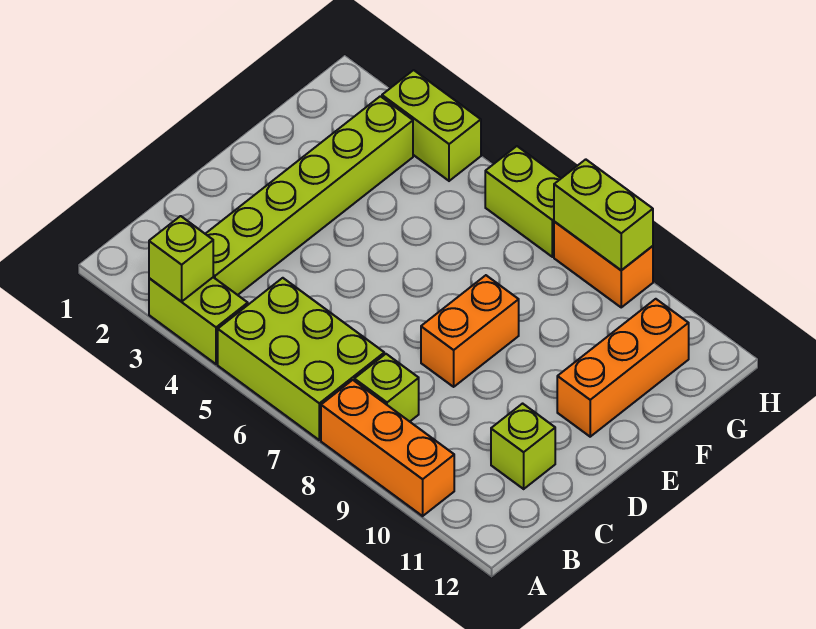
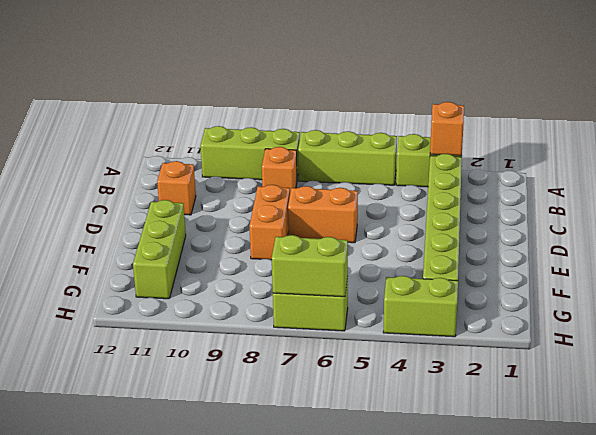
lime brick A3 level 2 -> orange brick A3 level 2
lime brick A5:B7 level 1 -> lime brick A5:A7 level 1
orange brick A8:A10 level 1 -> lime brick A8:A10 level 1
lime brick B8 level 1 -> orange brick B8 level 1
lime brick C11 level 1 -> orange brick C11 level 1
orange brick E11:G11 level 1 -> lime brick E11:G11 level 1
orange brick H8:H9 level 1 -> orange brick D6:D7 level 1
lime brick H8:H9 level 2 -> lime brick H6:H7 level 2

